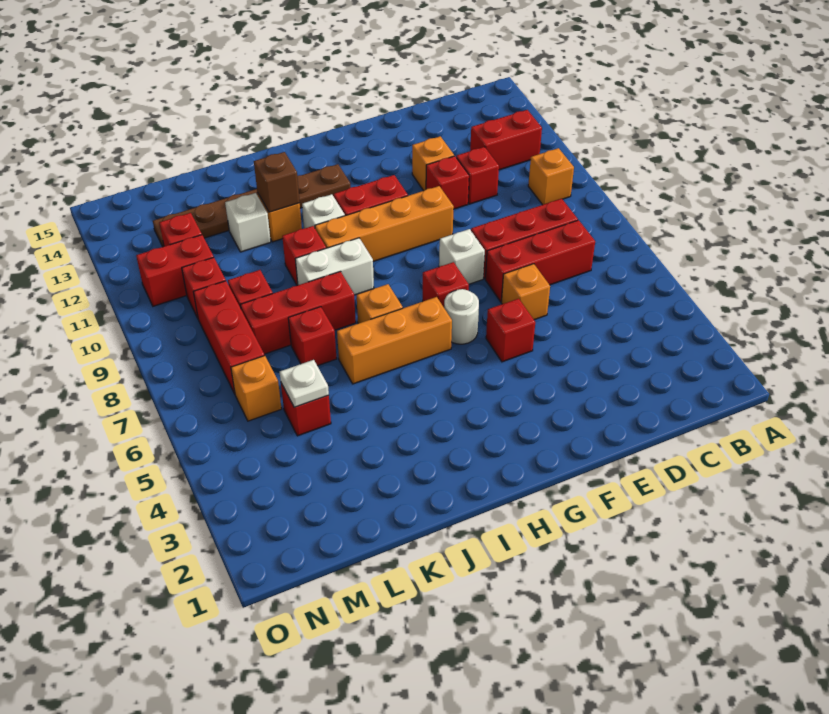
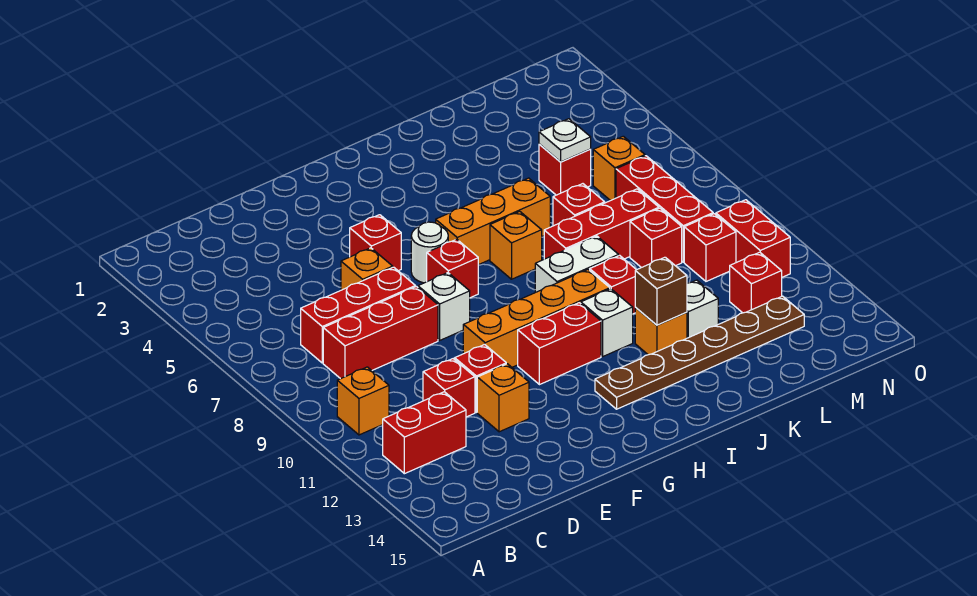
red brick M11:N11 level 1 -> red brick N10:N11 level 1

